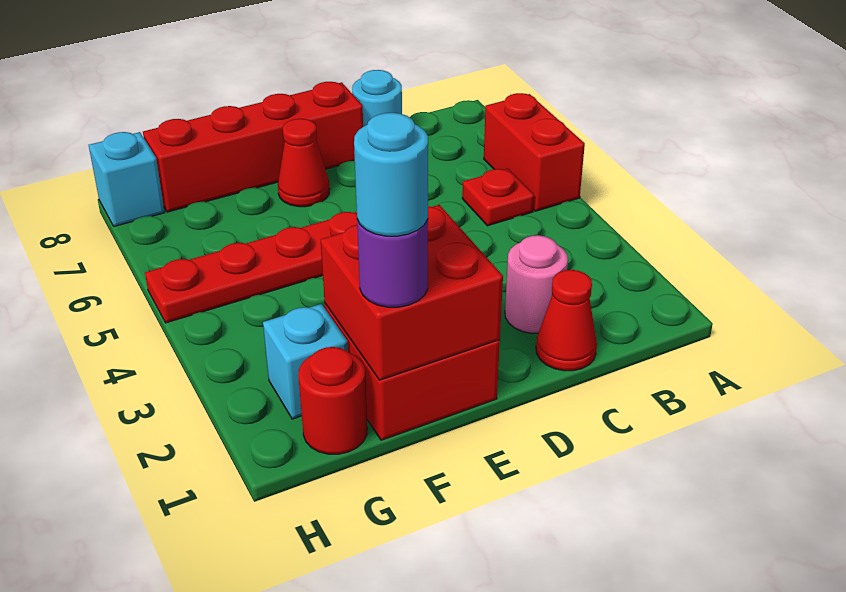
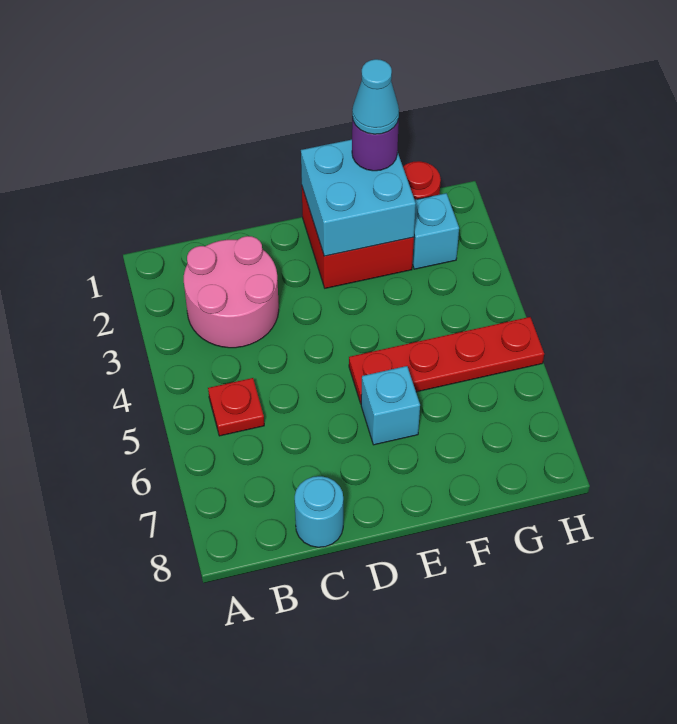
red brick A5:A6 level 1 -> none
red cone C1 level 1 -> none
pink round brick C2 level 1 -> pink round brick B2:C3 level 1
red brick D8:G8 level 1 -> none
red brick E1:F2 level 2 -> cyan brick E1:F2 level 2
red cone E7 level 1 -> none
cyan round brick F1 level 4 -> cyan cone F1 level 4
cyan brick H8 level 1 -> cyan brick E6 level 1

